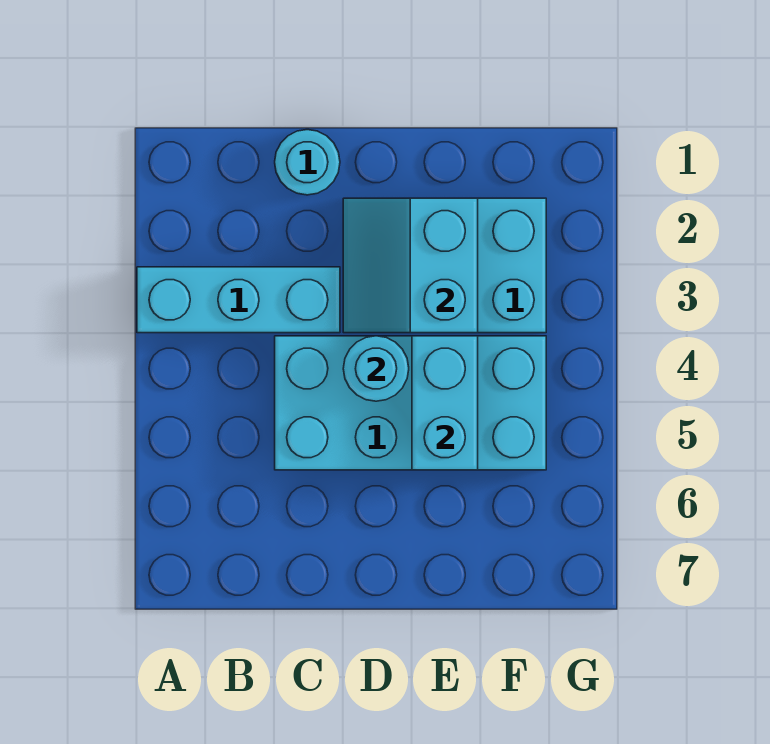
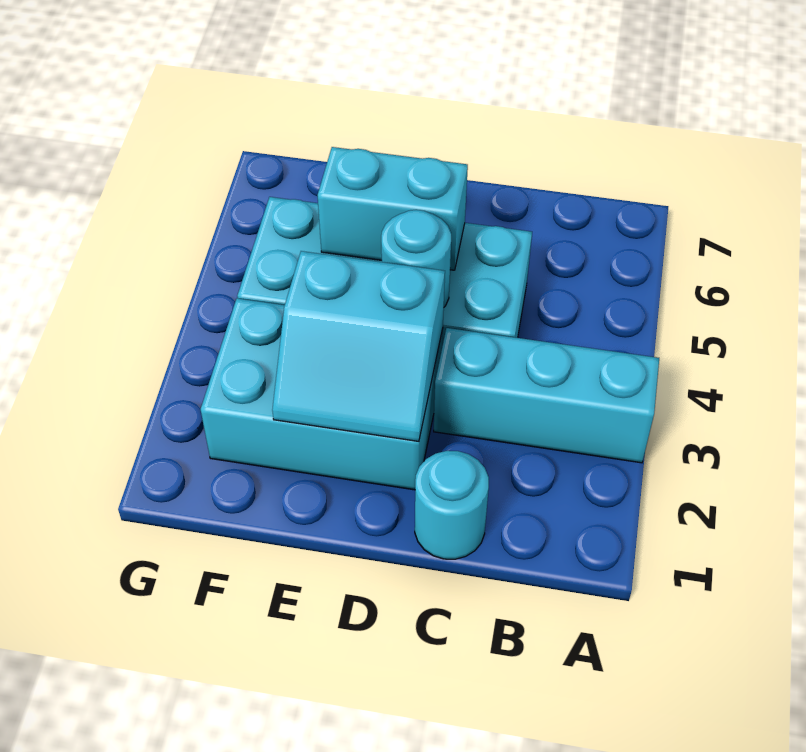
cyan slope D2:E3 level 2 top E -> cyan slope D2:E3 level 2 top 3
cyan brick E4:E5 level 2 -> cyan brick D5:E5 level 2

